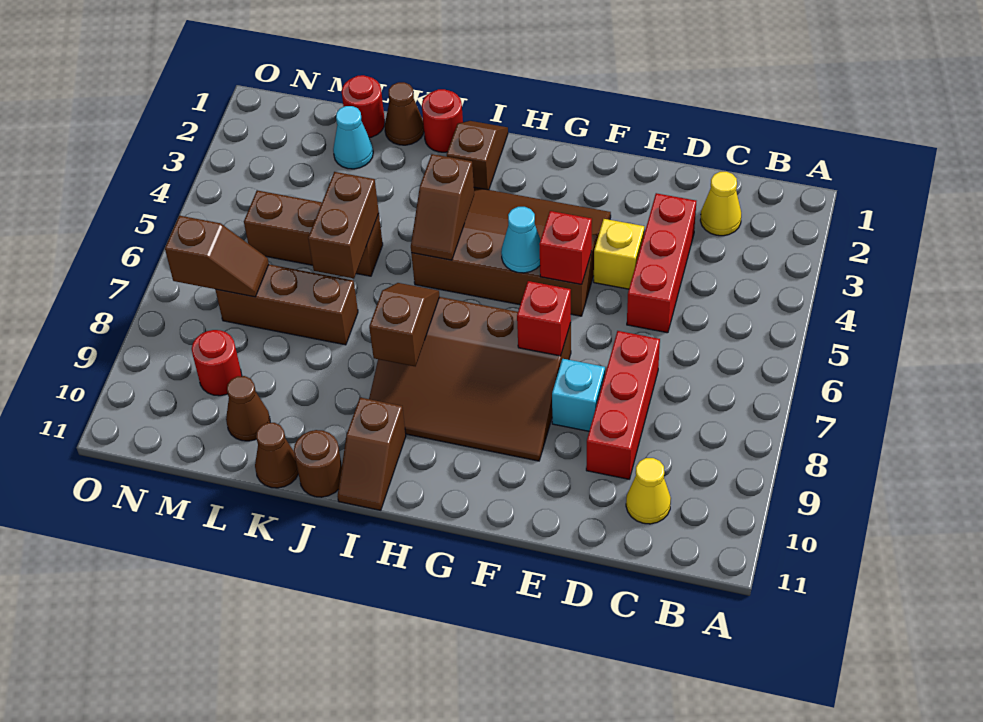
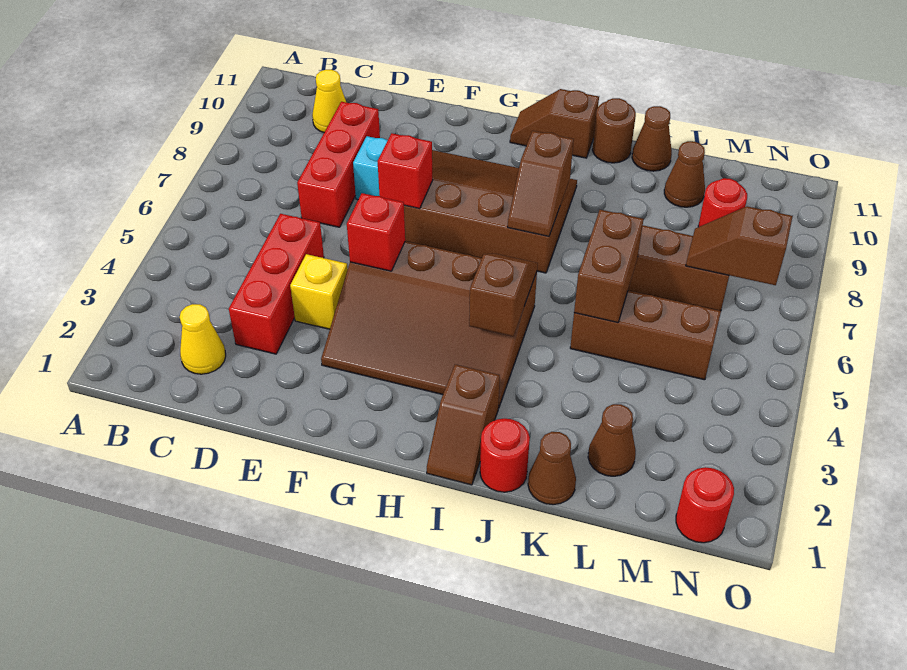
cyan cone G5 level 2 -> none
brown slope I10:I11 level 1 top 10 -> brown slope H11:I11 level 1 top I
red round brick L1 level 1 -> red round brick N1 level 1
cyan cone L2 level 1 -> brown cone L2 level 1

